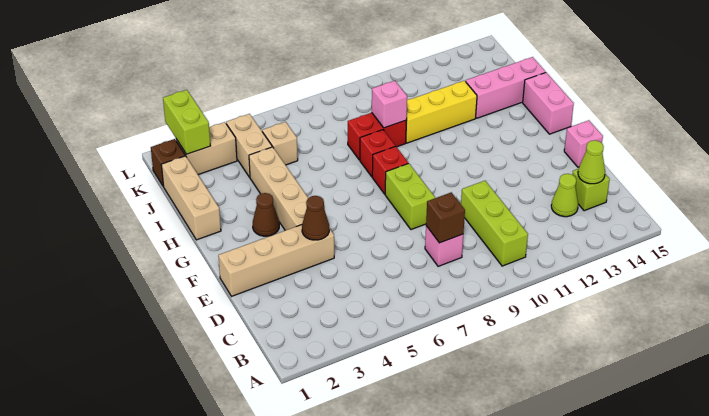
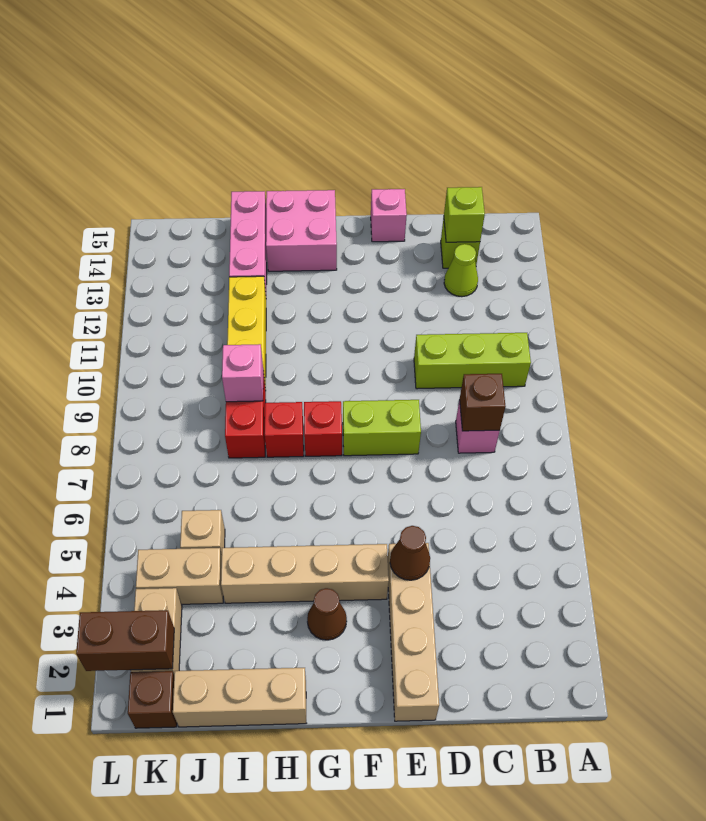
lime cone C14 level 2 -> lime brick C14 level 2
pink brick G15:H15 level 1 -> pink brick G14:H15 level 1
lime brick K2:L2 level 2 -> brown brick K2:L2 level 2

